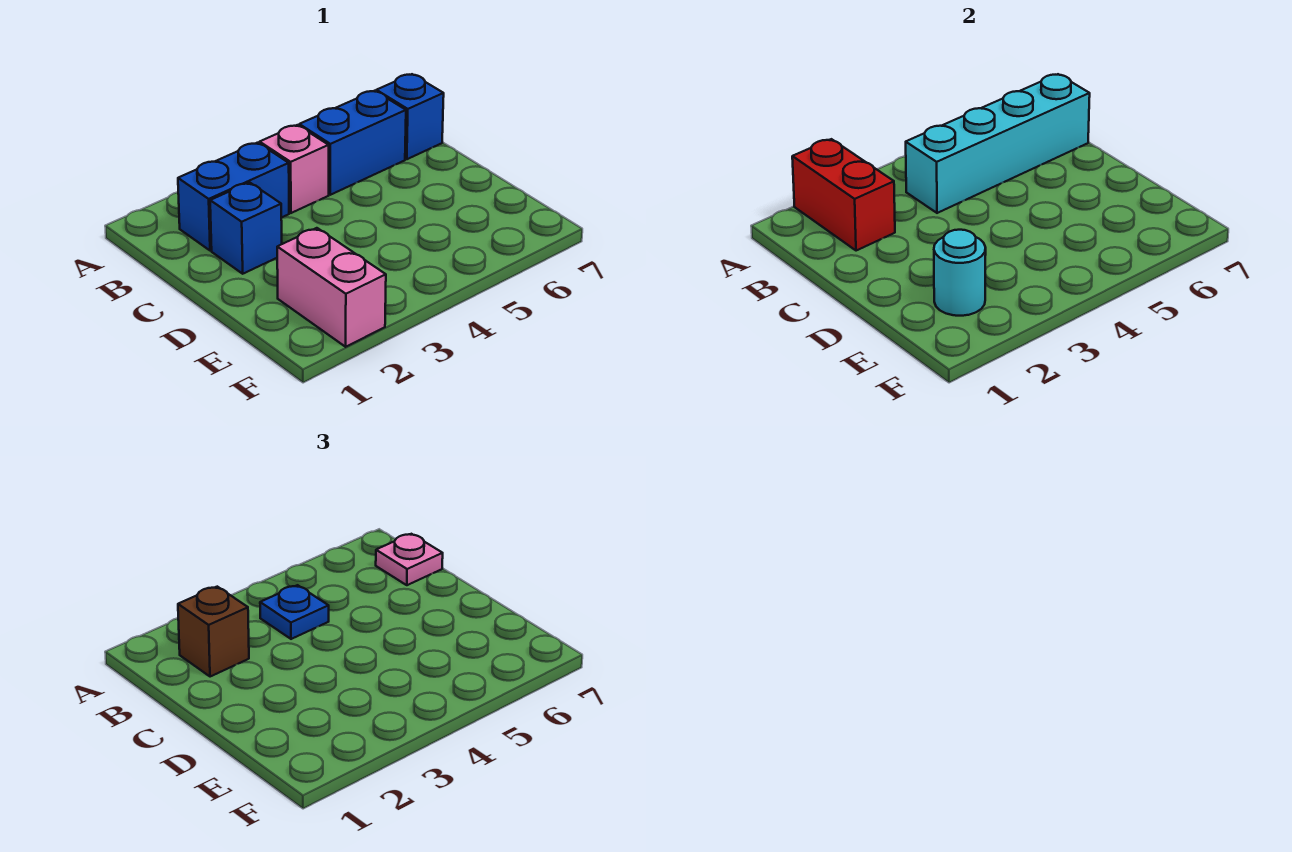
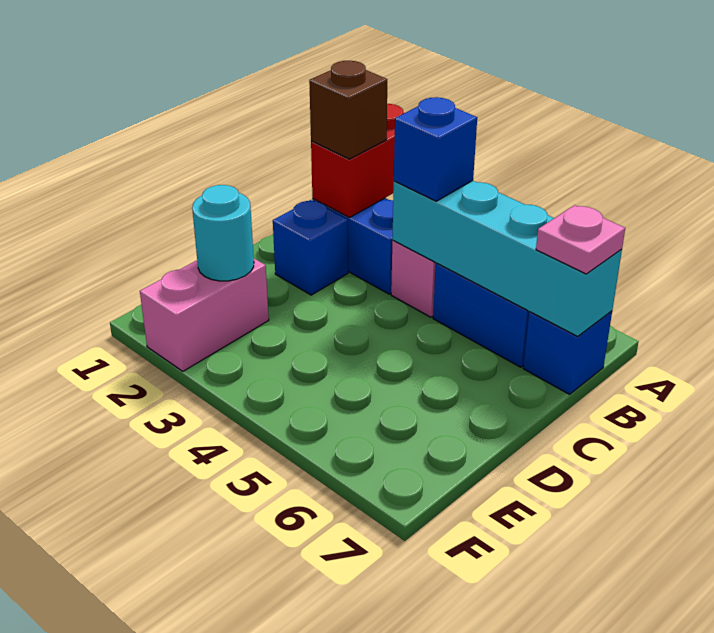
blue plate B4 level 3 -> blue brick B4 level 3

